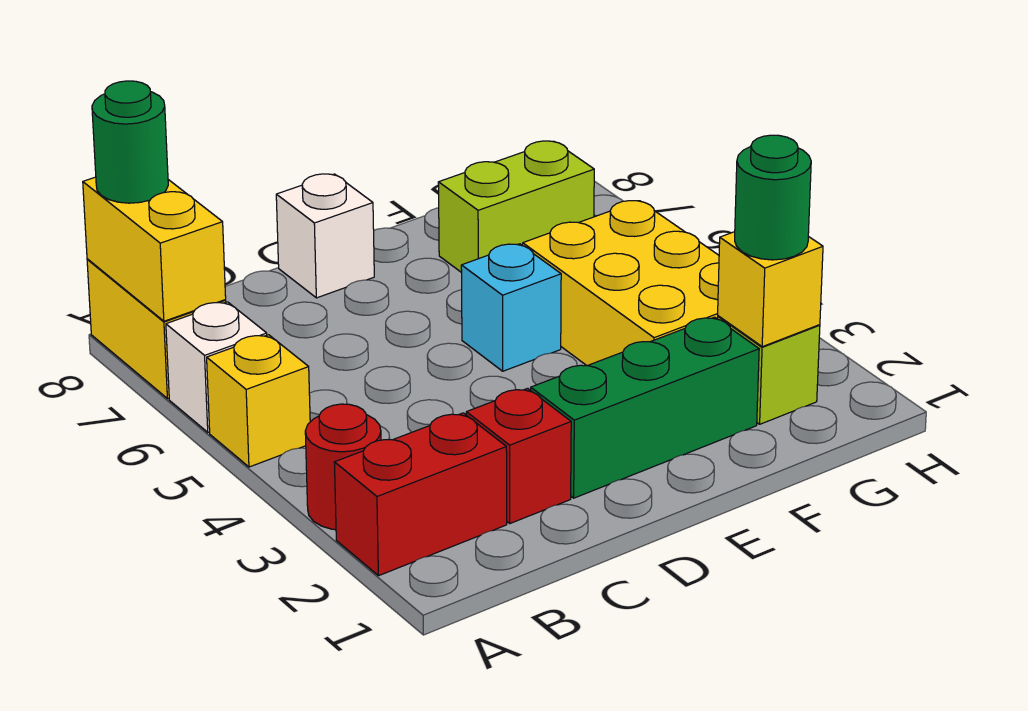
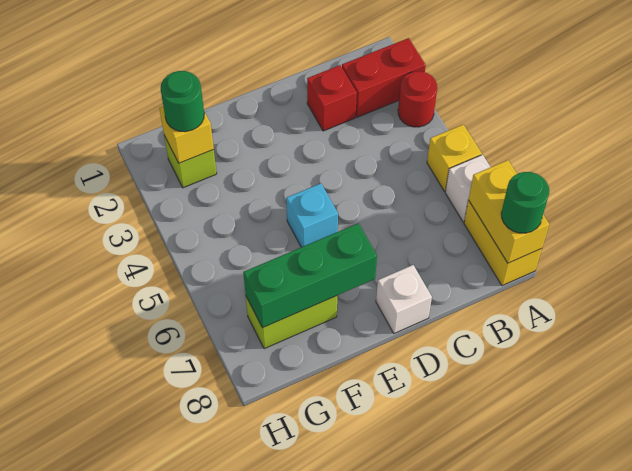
green brick D2:F2 level 1 -> green brick E7:G7 level 2
yellow brick F3:G5 level 1 -> none

